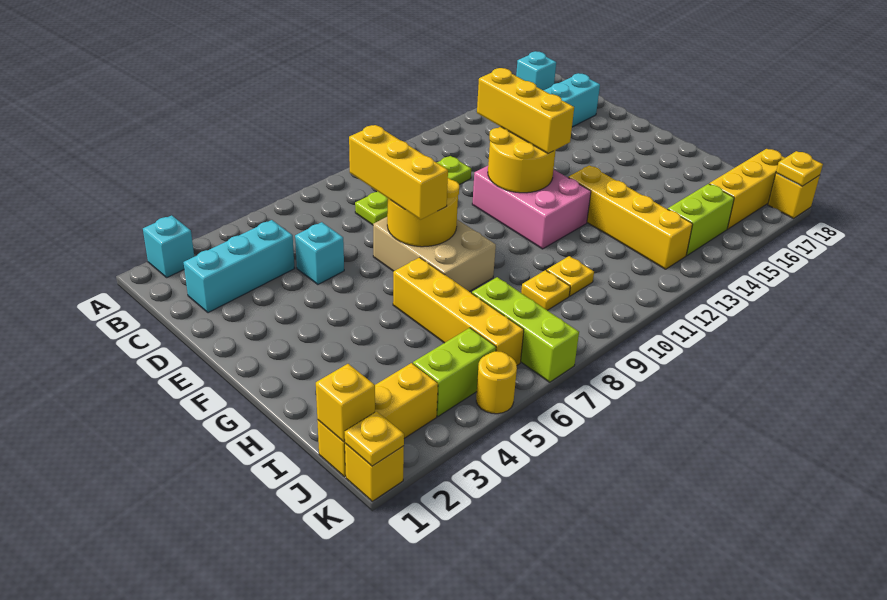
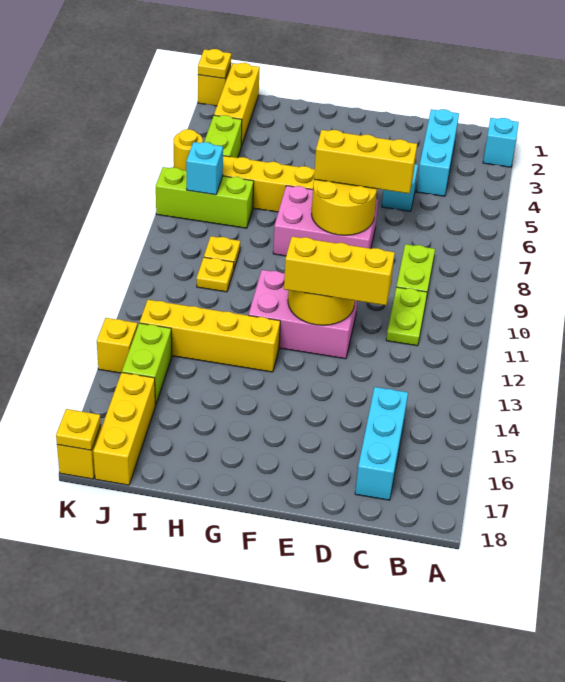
cyan brick A17 level 1 -> cyan brick J7 level 2
tan brick E7:G8 level 1 -> pink brick E7:G8 level 1
yellow brick J1 level 2 -> yellow brick K14 level 1

